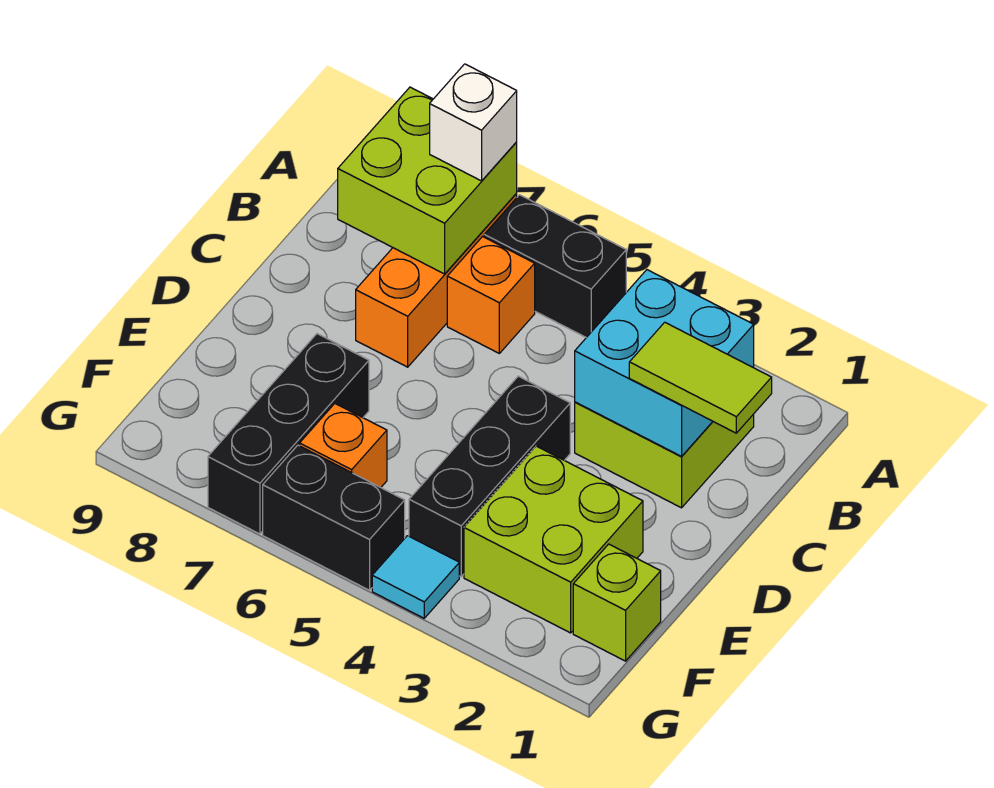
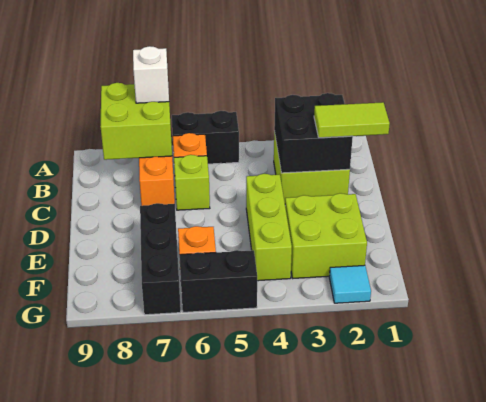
cyan brick B2:C3 level 2 -> black brick B2:C3 level 2
black brick D4:F4 level 1 -> lime brick D4:F4 level 1
lime brick F1 level 1 -> lime brick C6 level 1
cyan tile G4 level 1 -> cyan tile G2 level 1

